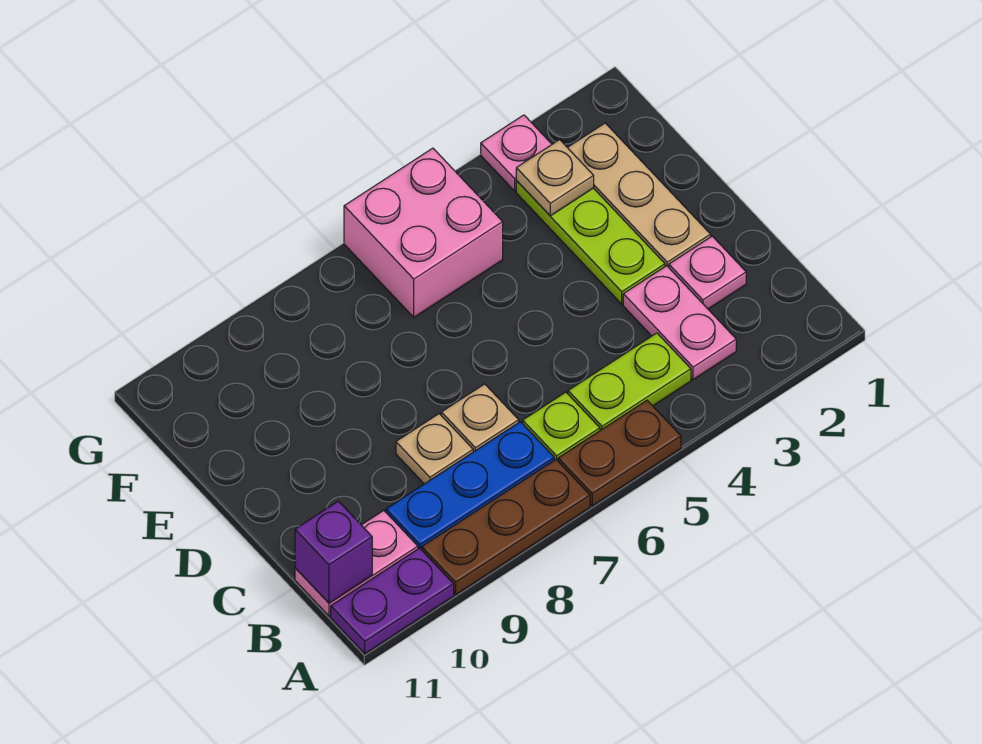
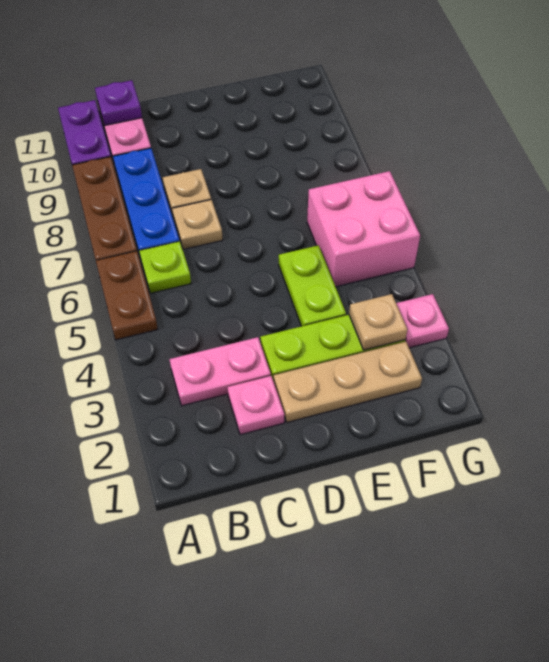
lime plate B4:B5 level 1 -> lime plate E4:E5 level 1
purple brick B11 level 2 -> purple plate B11 level 2

